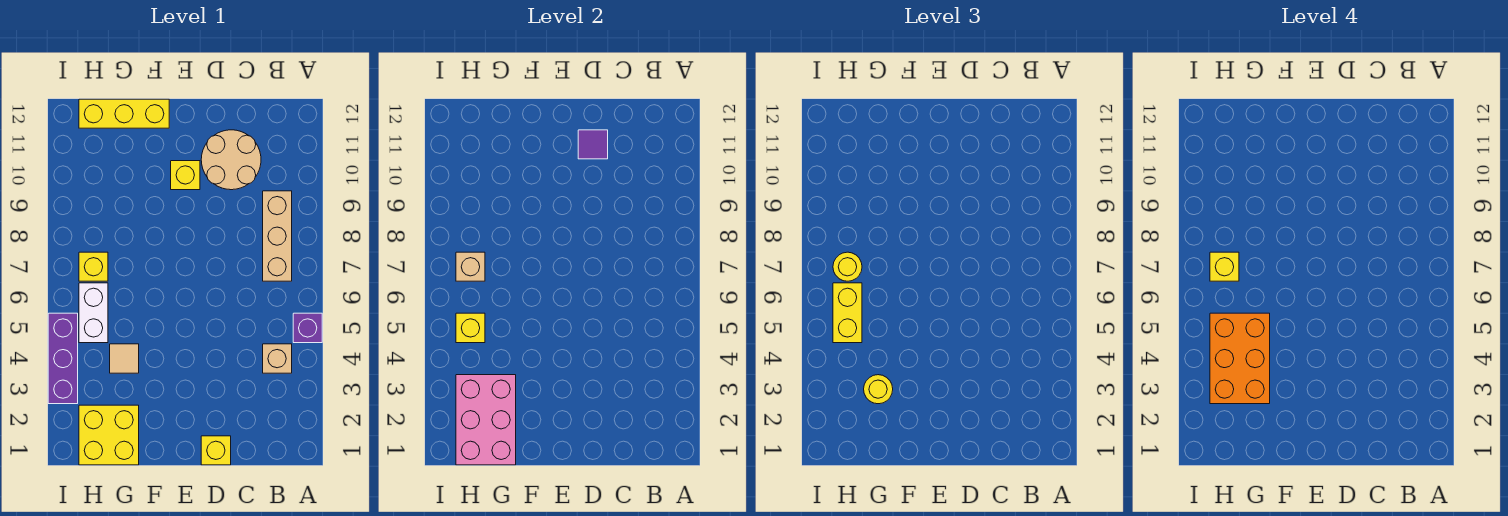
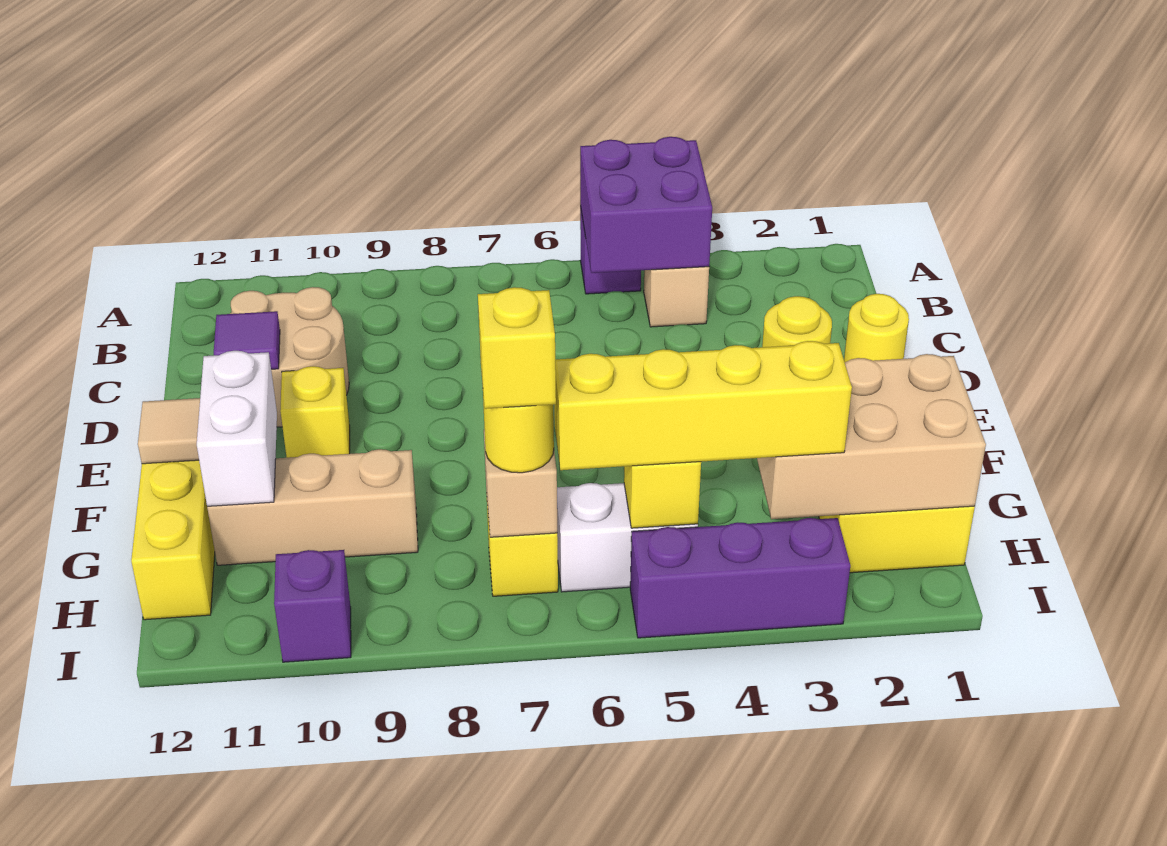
none -> purple brick A4:B5 level 2
tan brick B7:B9 level 1 -> tan brick G9:G11 level 1
yellow brick D1 level 1 -> yellow round brick D1 level 1
none -> white brick F11:G11 level 2
pink brick G1:H3 level 2 -> tan brick G1:H3 level 2
orange brick G3:H5 level 4 -> none
tan tile G4 level 1 -> tan tile F12 level 2
yellow brick H5:H6 level 3 -> yellow brick H3:H6 level 3
none -> purple brick I10 level 1

